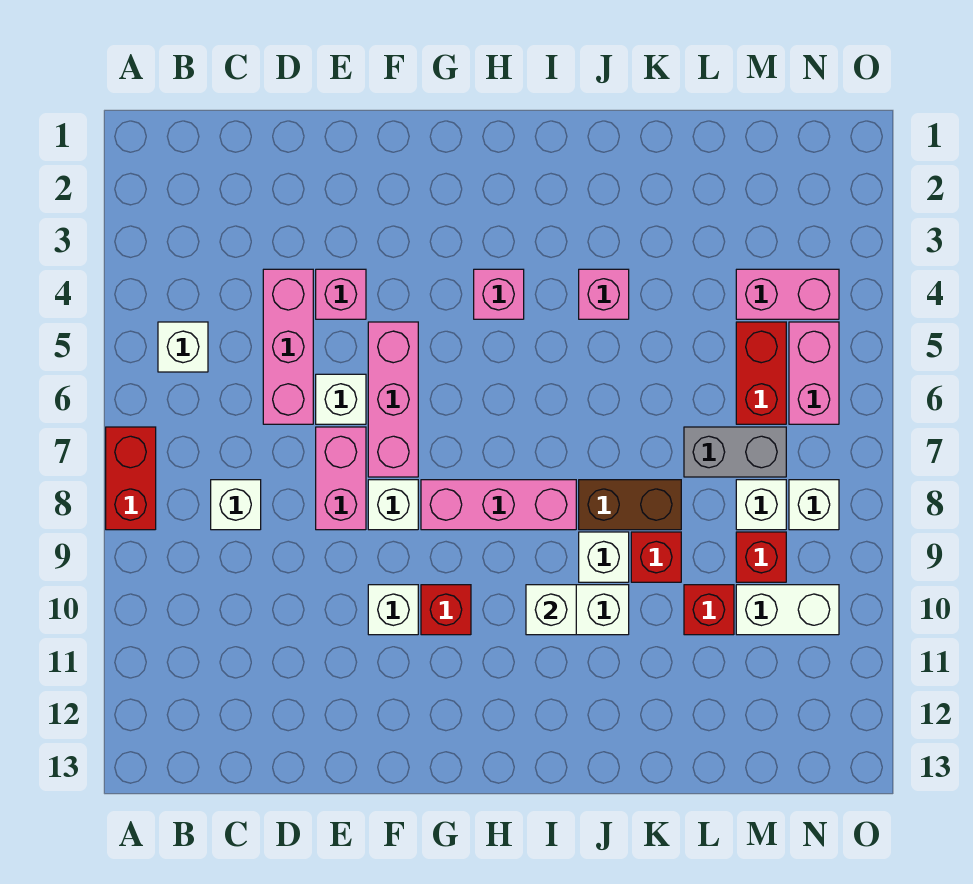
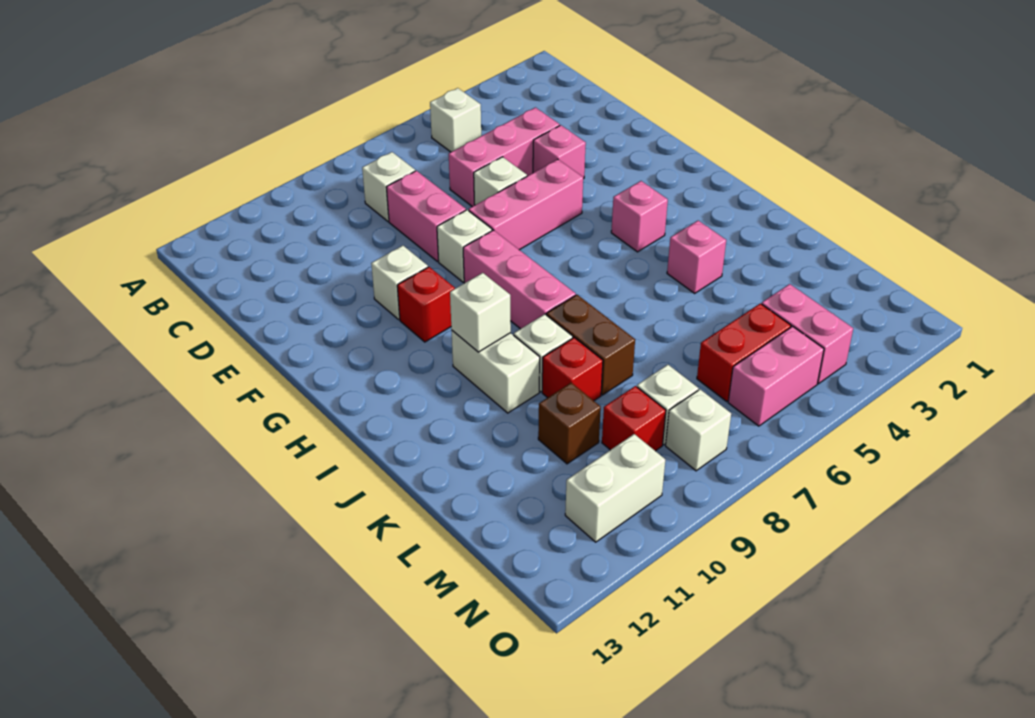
red brick A7:A8 level 1 -> none
pink brick E7:E8 level 1 -> pink brick D8:E8 level 1
grey brick L7:M7 level 1 -> none
red brick L10 level 1 -> brown brick L10 level 1
white brick M10:N10 level 1 -> white brick N10:N11 level 1

